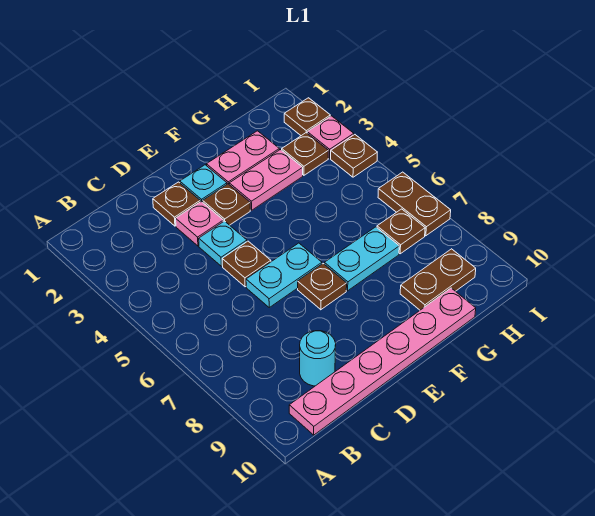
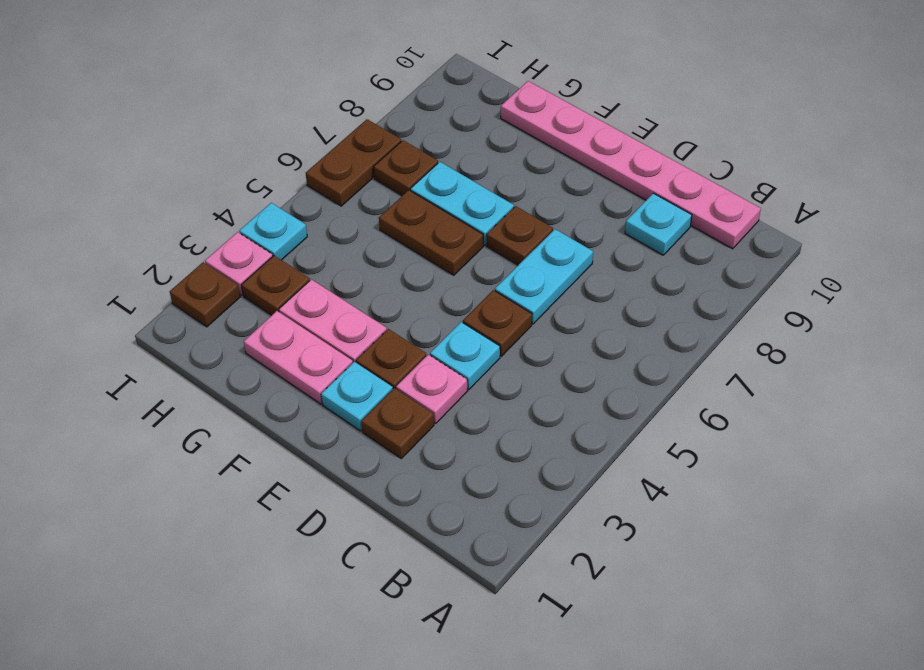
cyan round brick C9 level 1 -> cyan plate C9 level 1
cyan plate D6:E6 level 1 -> cyan plate D6:D7 level 1
brown plate G9:H9 level 1 -> brown plate F6:G6 level 1
brown plate I4 level 1 -> cyan plate I4 level 1

